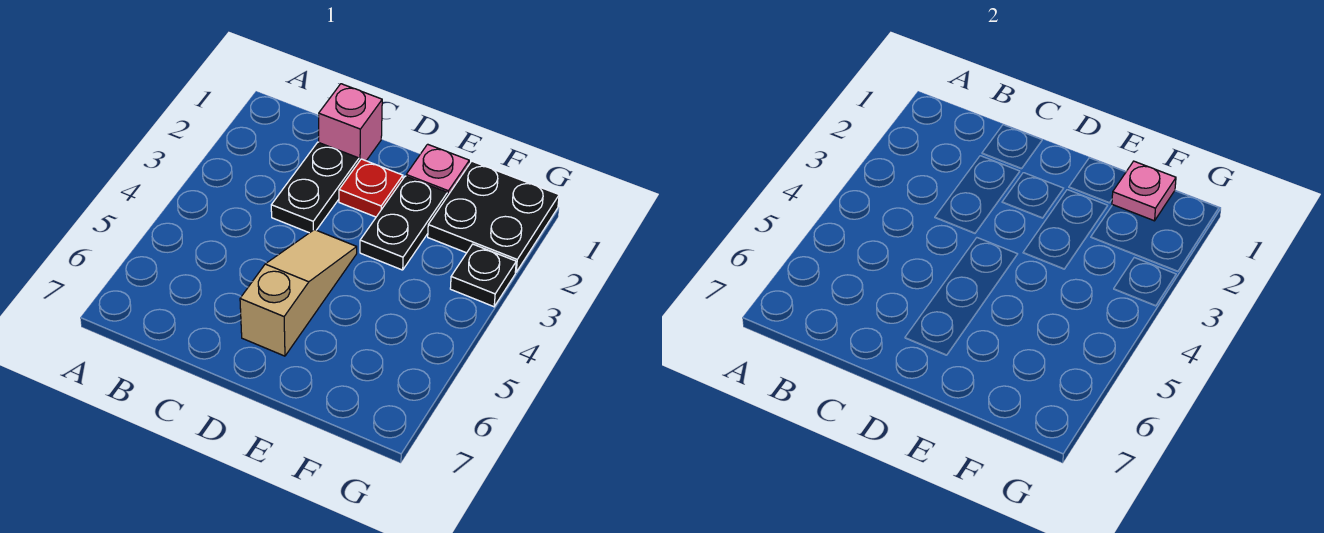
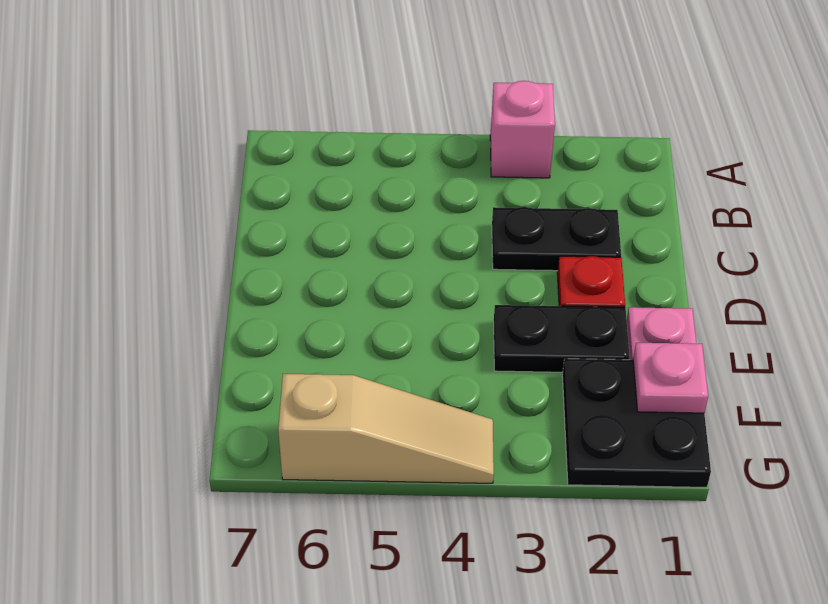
pink brick C1 level 1 -> pink brick A3 level 1
tan slope D4:D6 level 1 top 6 -> tan slope G4:G6 level 1 top 6
black plate G3 level 1 -> none

